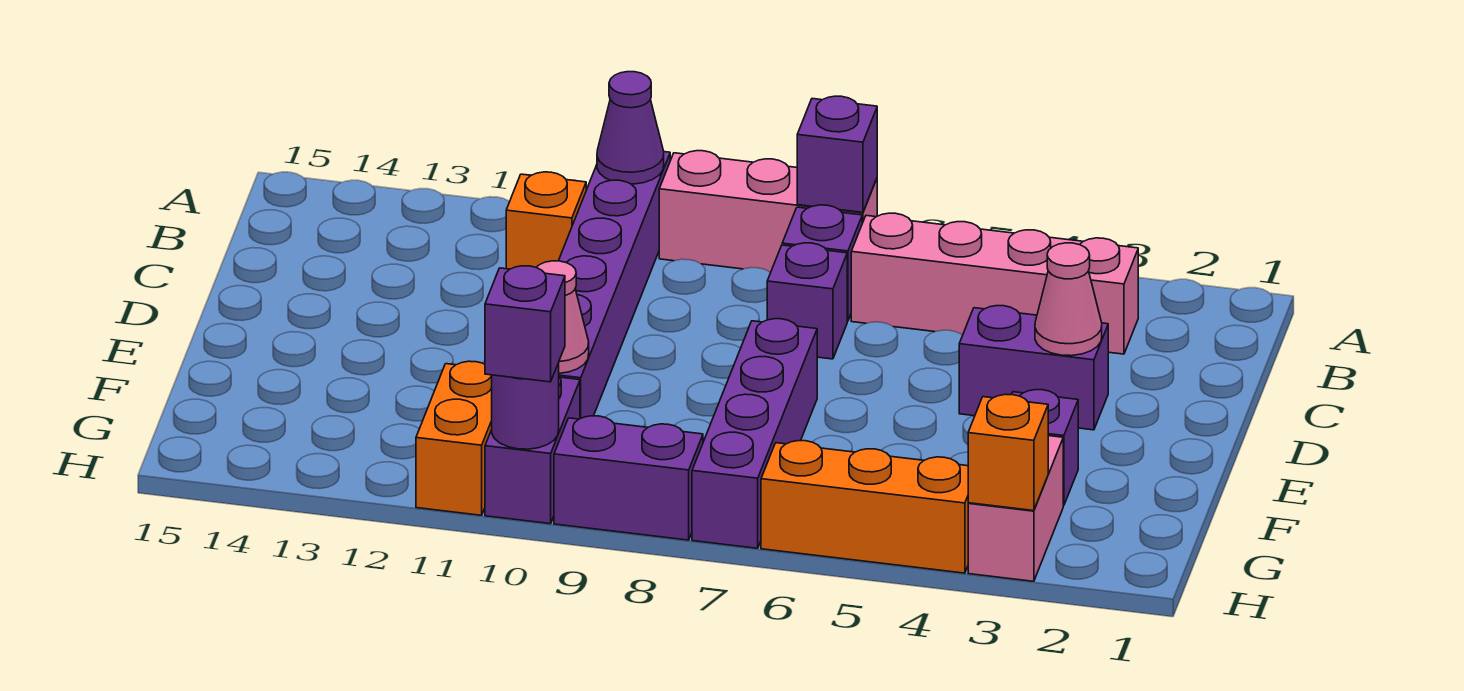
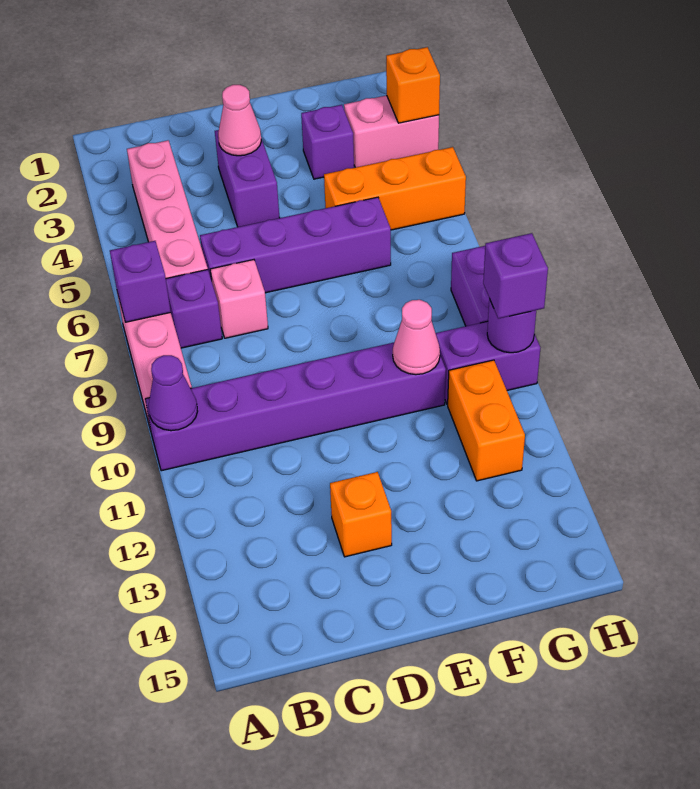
orange brick B11 level 1 -> orange brick D13 level 1
purple brick C7 level 1 -> pink brick C7 level 1
purple brick E7:H7 level 1 -> purple brick C6:F6 level 1
orange brick G11:H11 level 1 -> orange brick G11:G12 level 1
orange brick H4:H6 level 1 -> orange brick F5:H5 level 1

